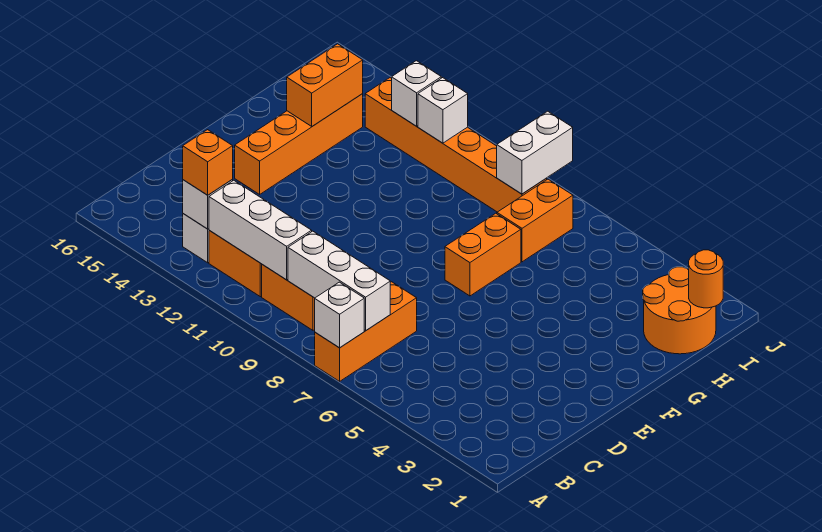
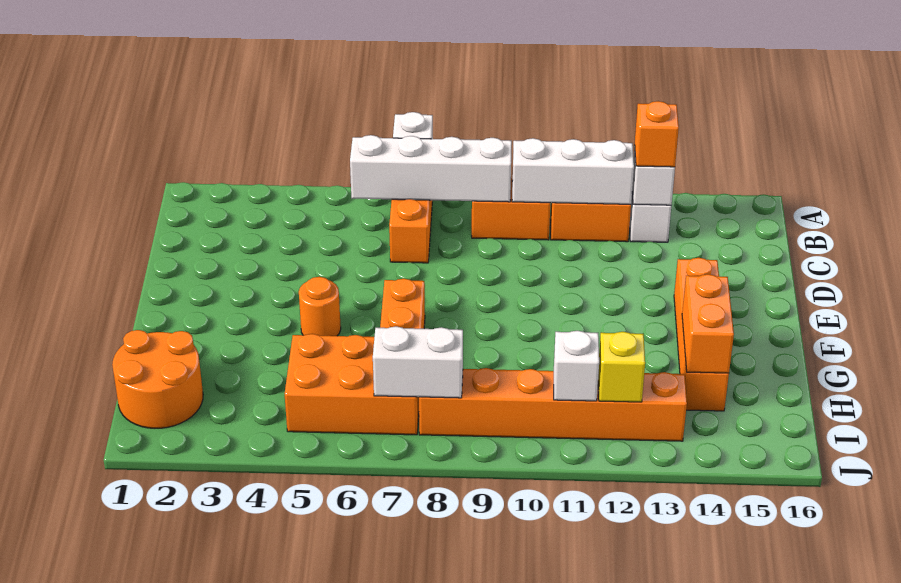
white brick B7:B9 level 2 -> white brick B6:B9 level 2
orange brick H7:I7 level 1 -> orange brick H5:I7 level 1
orange round brick I1 level 2 -> orange round brick F5 level 1
white brick I8:J8 level 2 -> white brick I7:I8 level 2
white brick I12 level 2 -> yellow brick I12 level 2

